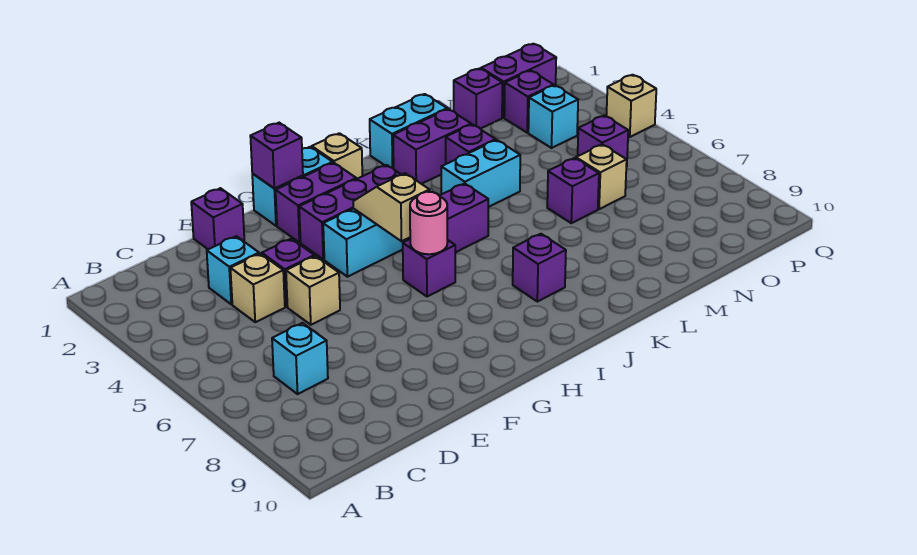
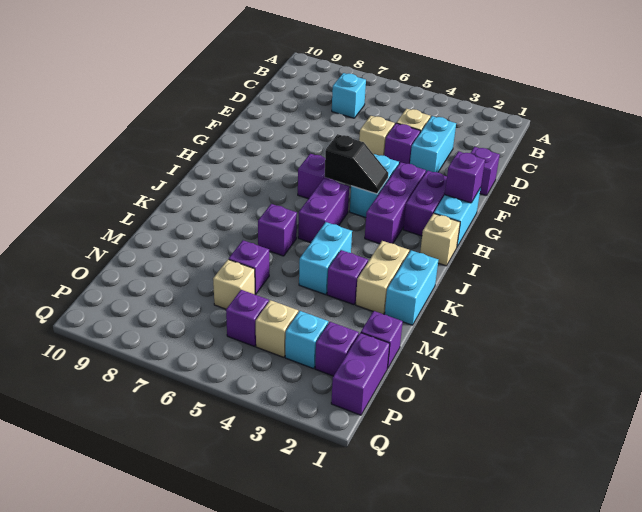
cyan brick D3 level 1 -> cyan brick D3:E3 level 1
tan slope H4:H5 level 2 top 5 -> black slope H4:H5 level 2 top 5
pink round brick H6 level 2 -> none
purple brick J8 level 1 -> purple brick K6 level 1
purple brick K2:L2 level 1 -> tan brick K2:L2 level 1
tan brick Q4 level 1 -> tan brick O4 level 1

